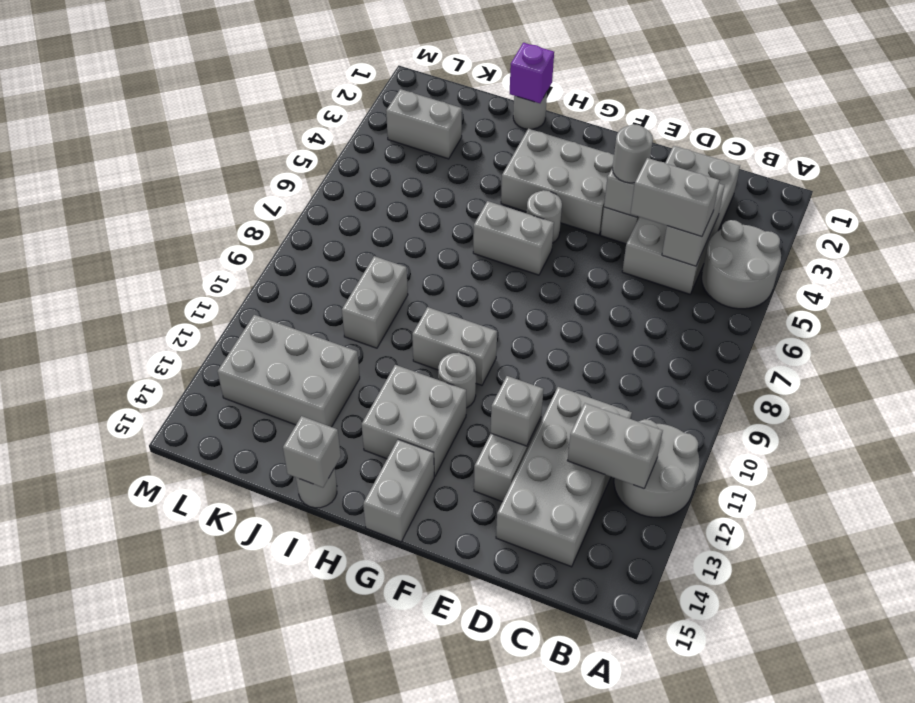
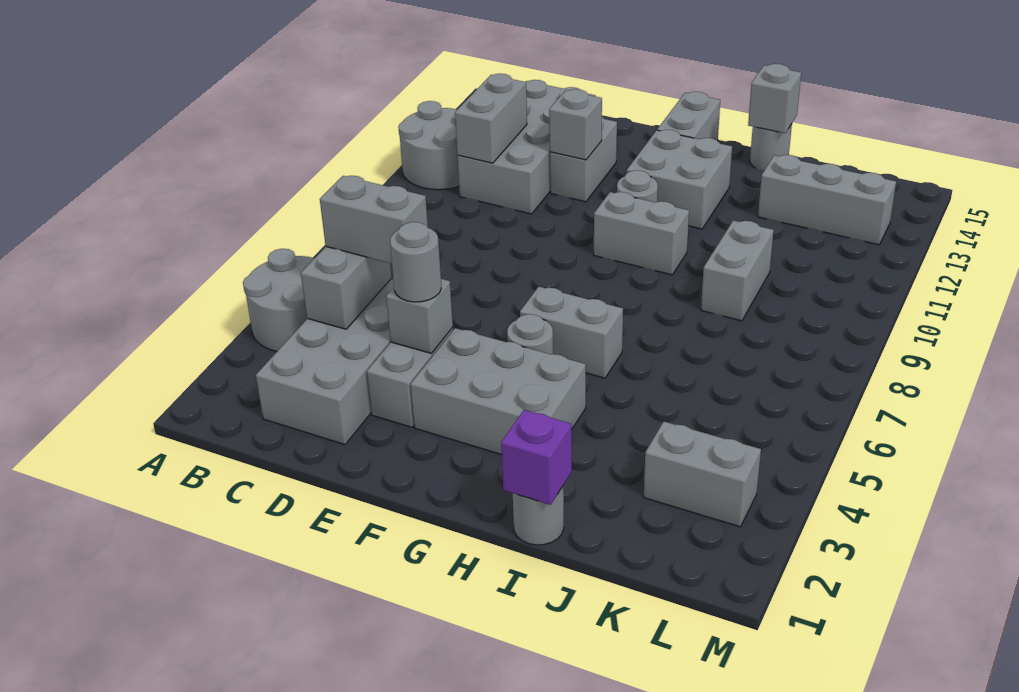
grey brick B12:C12 level 2 -> grey brick C11:C12 level 2
grey brick J12:L13 level 1 -> grey brick J13:L13 level 1

